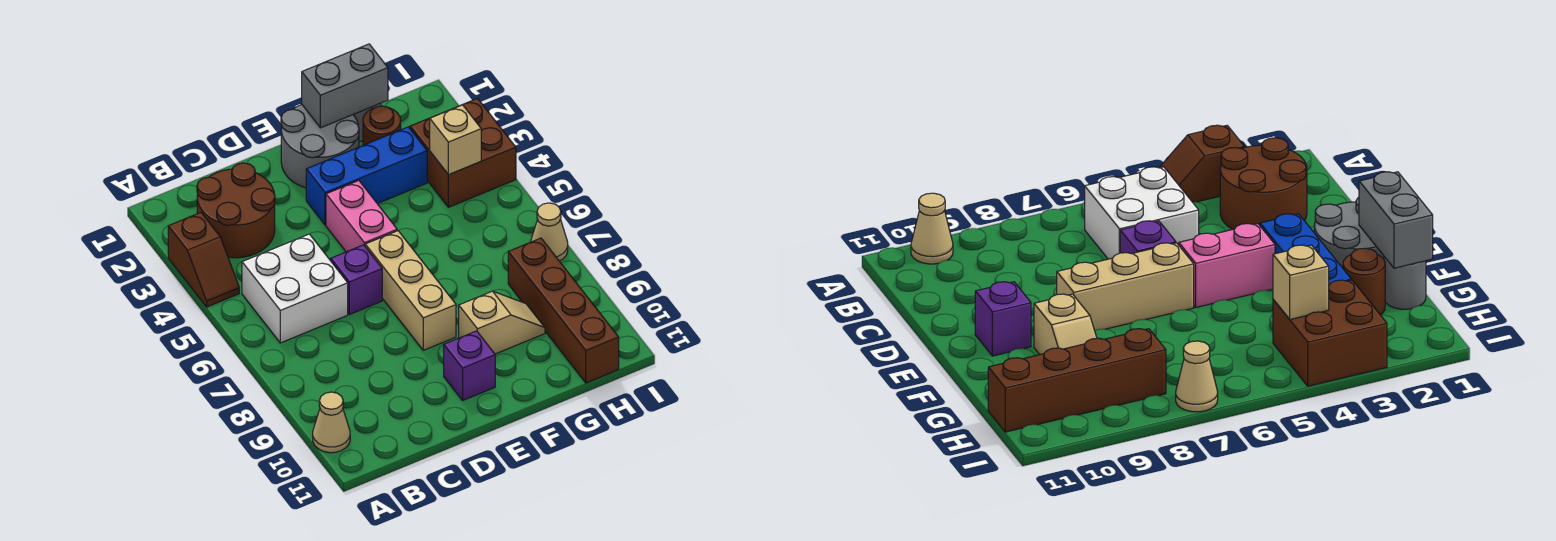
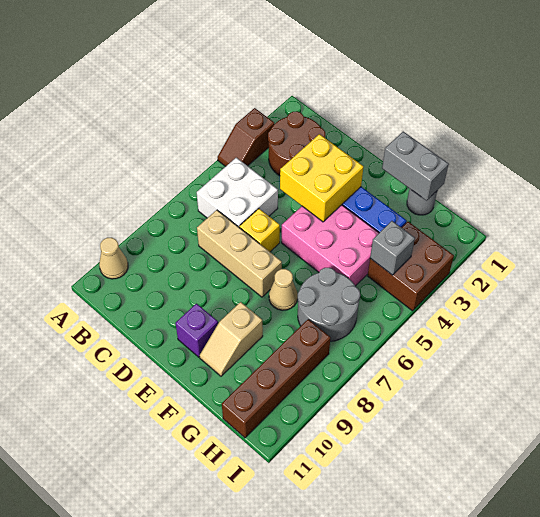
none -> yellow brick D3:E4 level 2
purple brick D6 level 1 -> yellow brick D6 level 1
grey round brick E1:F2 level 1 -> grey round brick G6:H7 level 1
pink brick E4:E5 level 1 -> pink brick E4:G5 level 1
tan brick E6:E8 level 1 -> tan brick C7:E7 level 1
tan slope F9:G9 level 1 top F -> tan slope F9:F10 level 1 top 9
brown round brick G2 level 1 -> none
tan brick H4 level 2 -> grey brick H4 level 2
tan cone I7 level 1 -> tan cone F7 level 1

